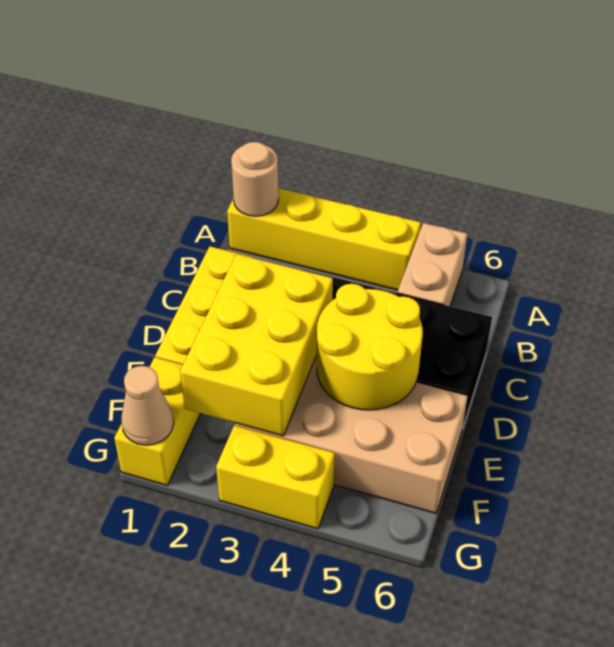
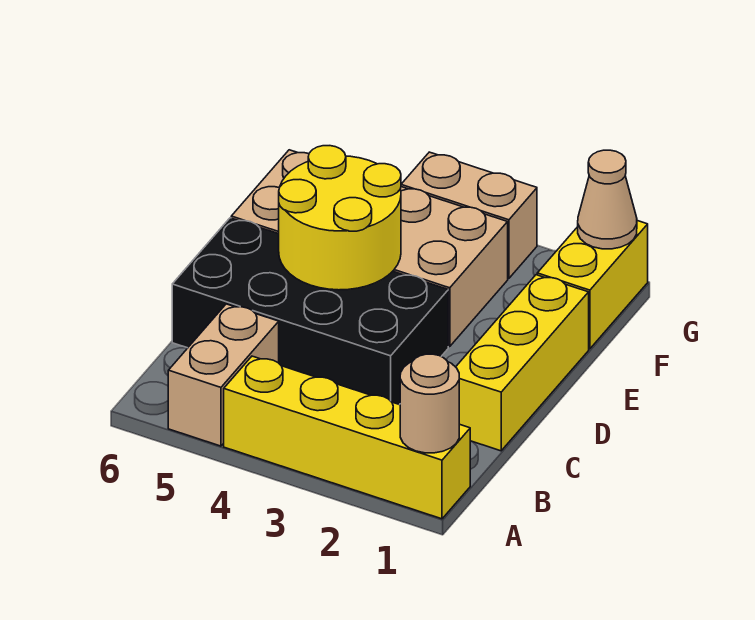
yellow brick D2:F3 level 2 -> none
yellow brick G3:G4 level 1 -> tan brick G3:G4 level 1

